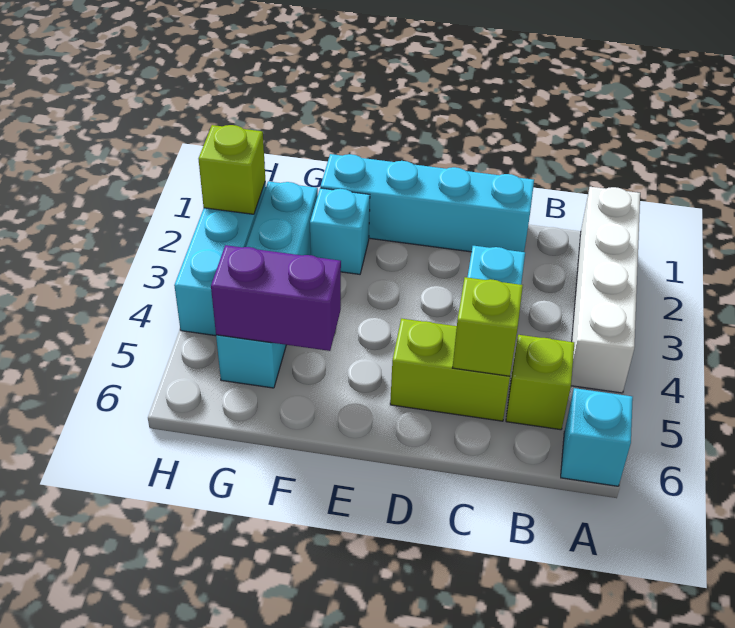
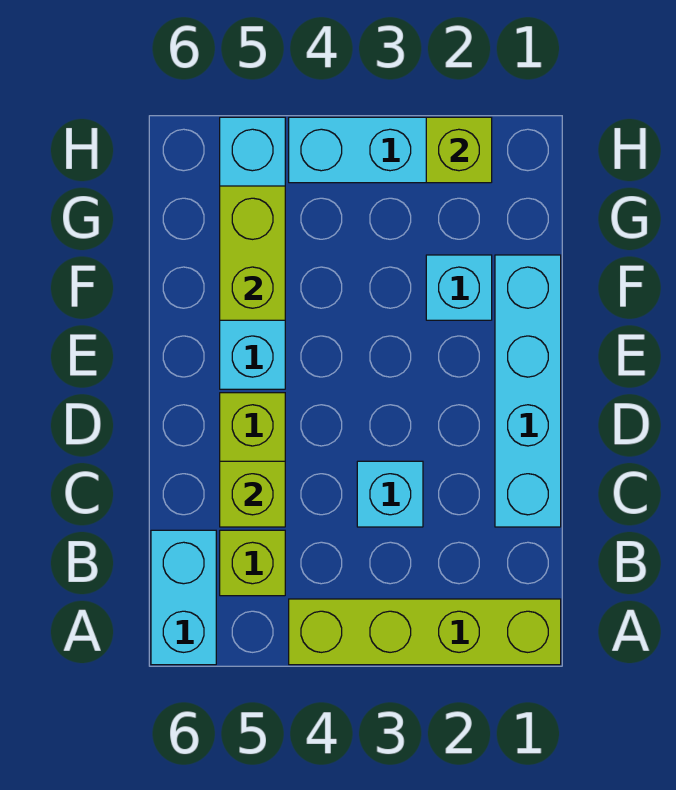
white brick A1:A4 level 1 -> lime brick A1:A4 level 1
cyan brick A6 level 1 -> cyan brick A6:B6 level 1
purple brick F5:G5 level 2 -> lime brick F5:G5 level 2
cyan brick G2:G5 level 1 -> cyan brick E5:H5 level 1

